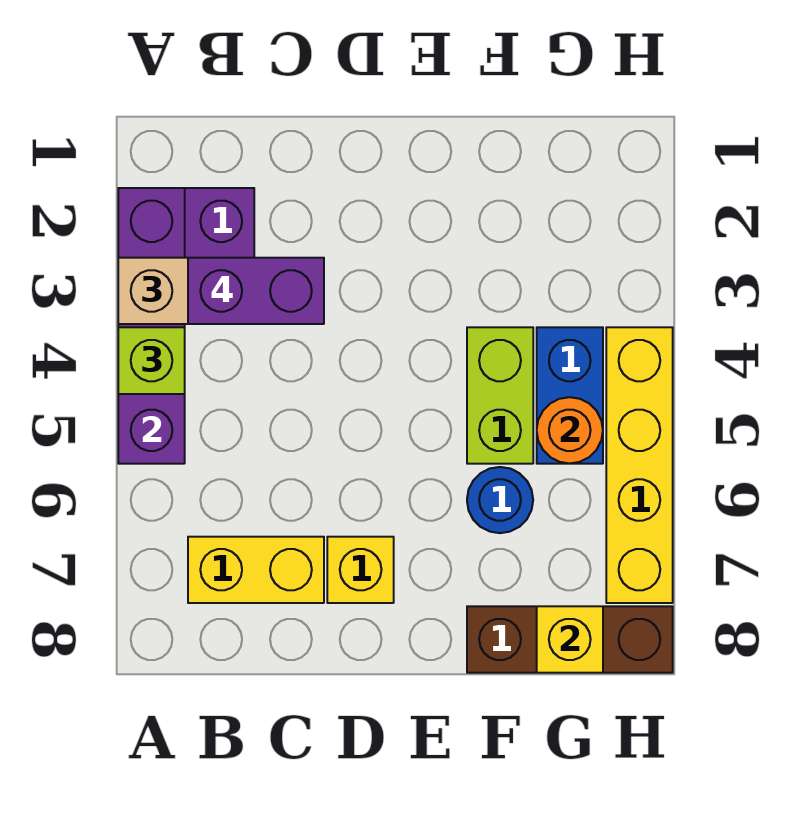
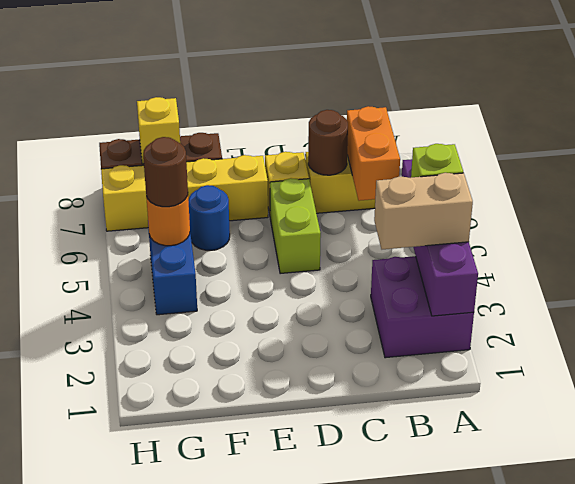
purple brick B3:C3 level 4 -> none
none -> orange brick B6:B7 level 2
none -> brown round brick C7 level 2
lime brick F4:F5 level 1 -> lime brick D5:D6 level 1
none -> brown round brick G5 level 3
yellow brick H4:H7 level 1 -> yellow brick E7:H7 level 1

